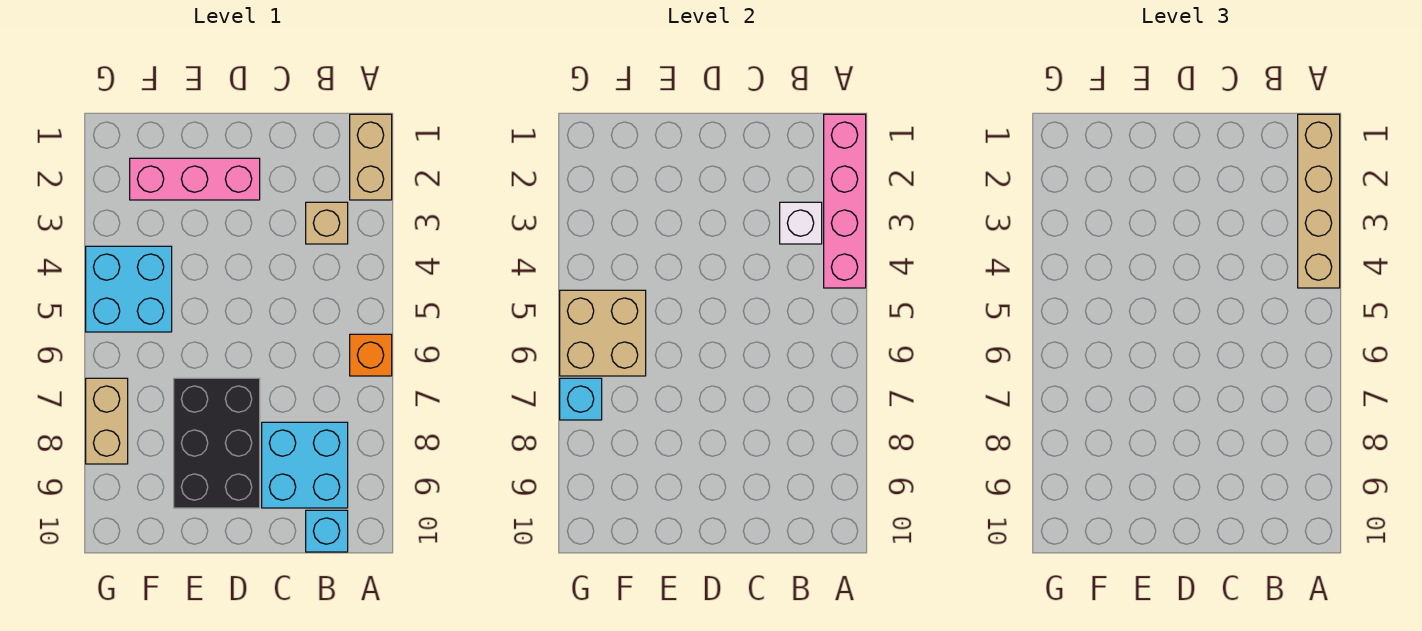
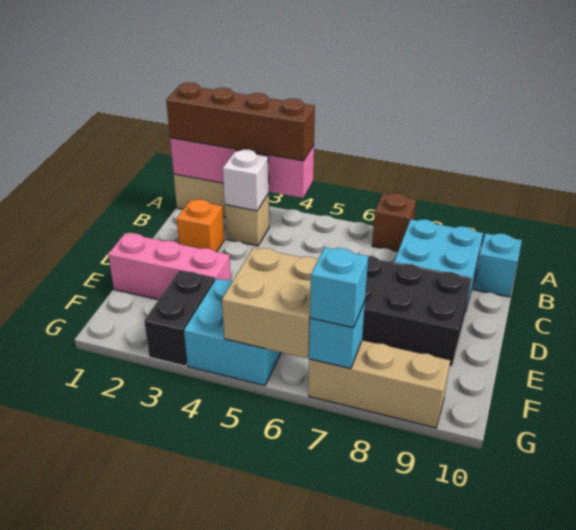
tan brick A1:A4 level 3 -> brown brick A1:A4 level 3
orange brick A6 level 1 -> orange brick C2 level 1
none -> brown brick A7 level 1
pink brick D2:F2 level 1 -> pink brick E1:E3 level 1
none -> black brick F3:G3 level 1
tan brick G7:G8 level 1 -> tan brick G7:G9 level 1
none -> cyan brick G7 level 3

